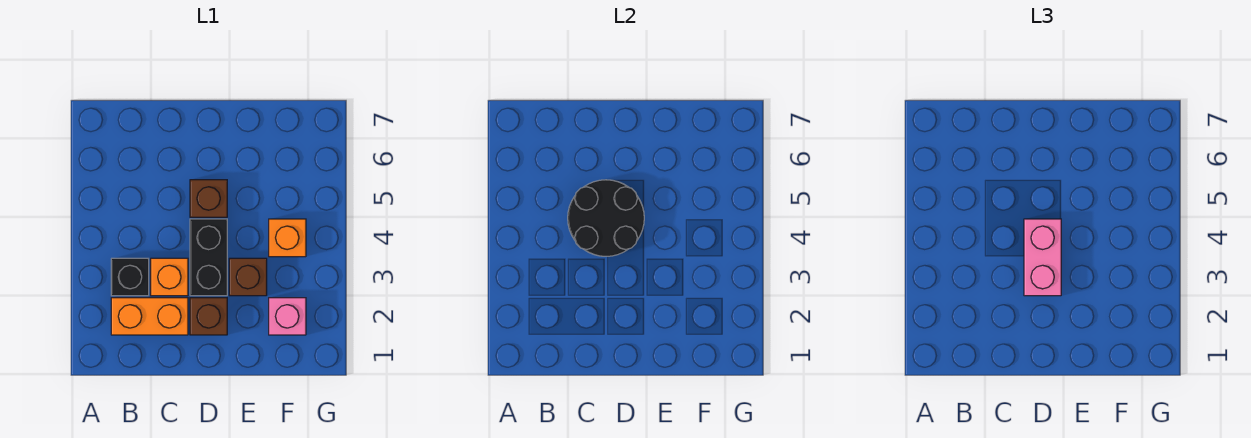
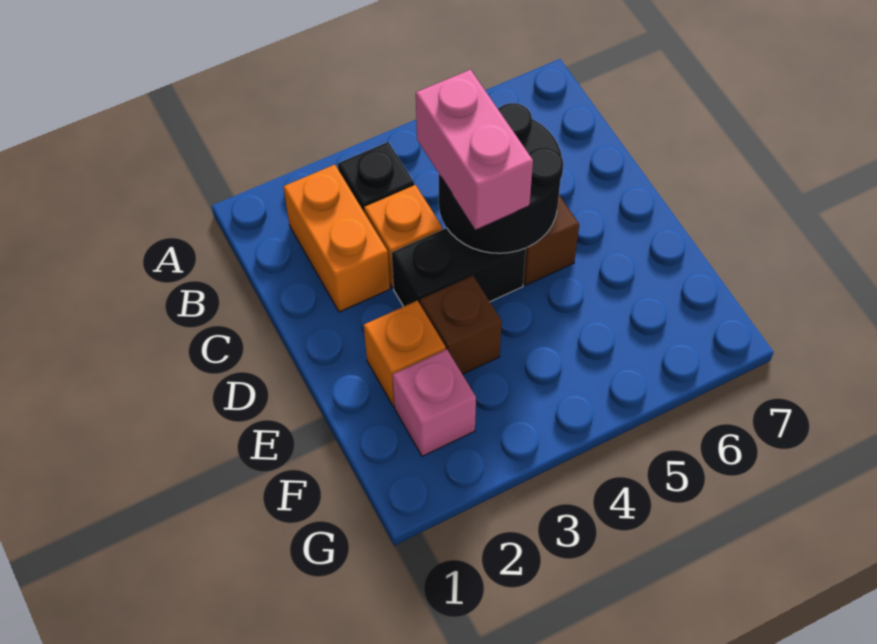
brown brick D2 level 1 -> none
pink brick D3:D4 level 3 -> pink brick C4:D4 level 3
orange brick F4 level 1 -> orange brick E2 level 1

